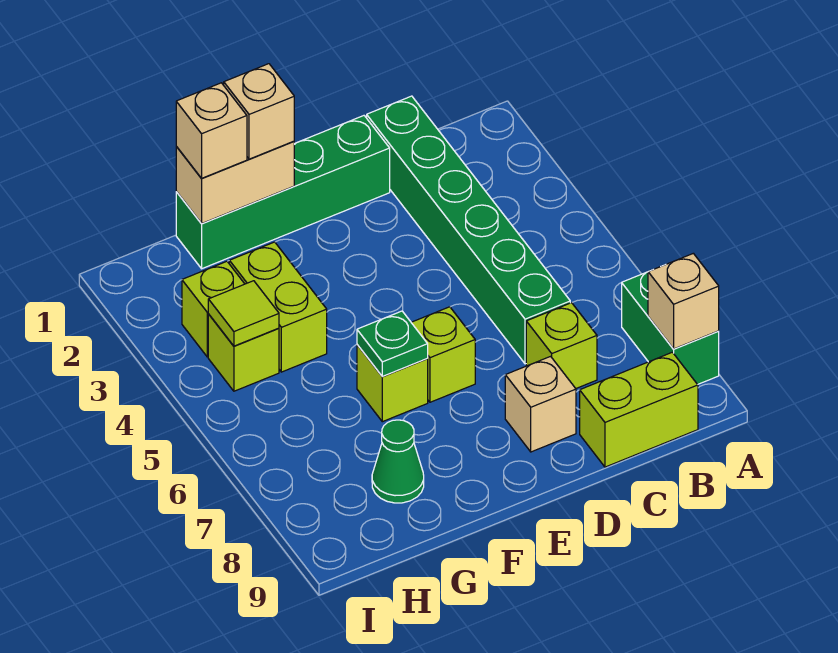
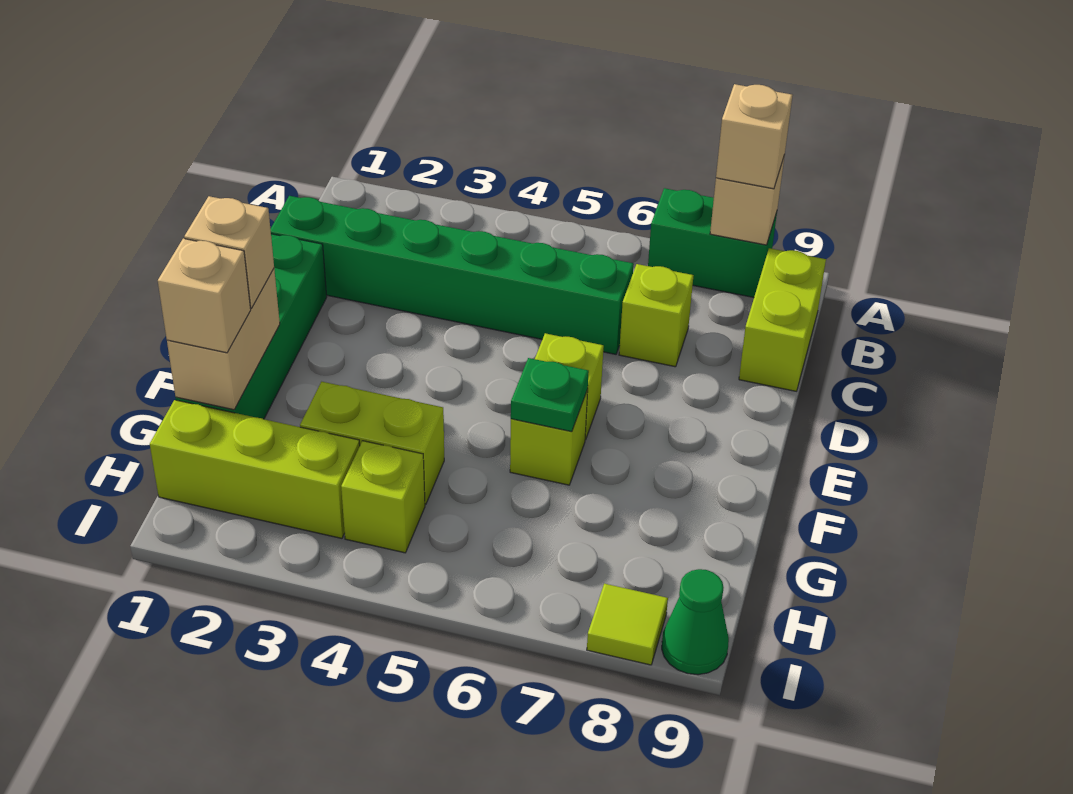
tan brick D8 level 1 -> tan brick A8 level 3
green cone G8 level 1 -> green cone I9 level 1
lime brick H3 level 1 -> lime brick H1:H3 level 1
lime tile H4 level 2 -> lime tile I8 level 1

